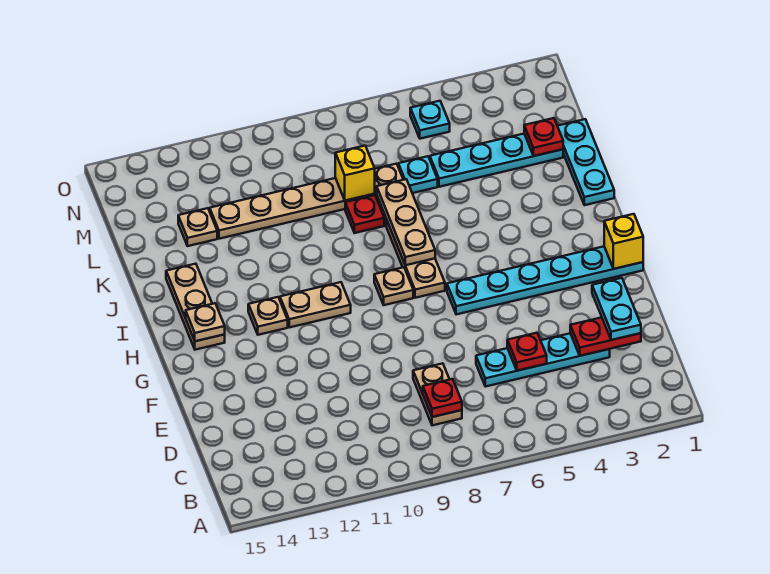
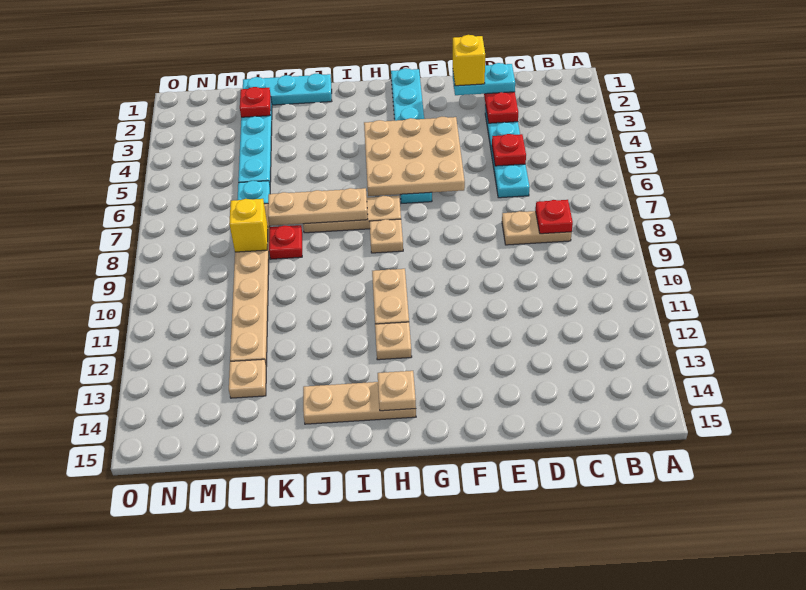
none -> tan plate F4:H6 level 2
yellow brick G1 level 2 -> yellow brick E2 level 4
cyan plate N5 level 1 -> none

